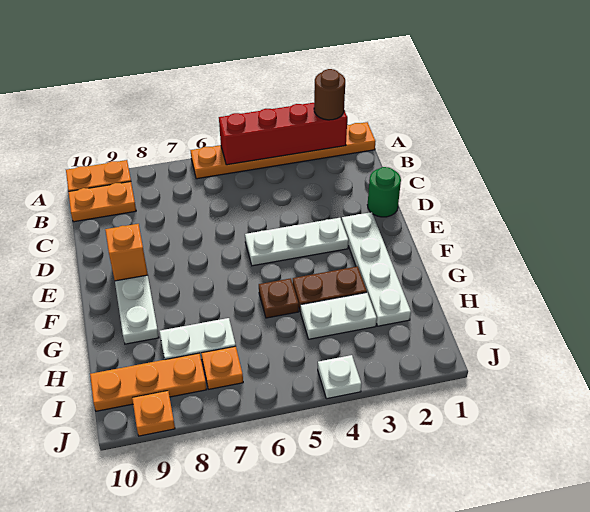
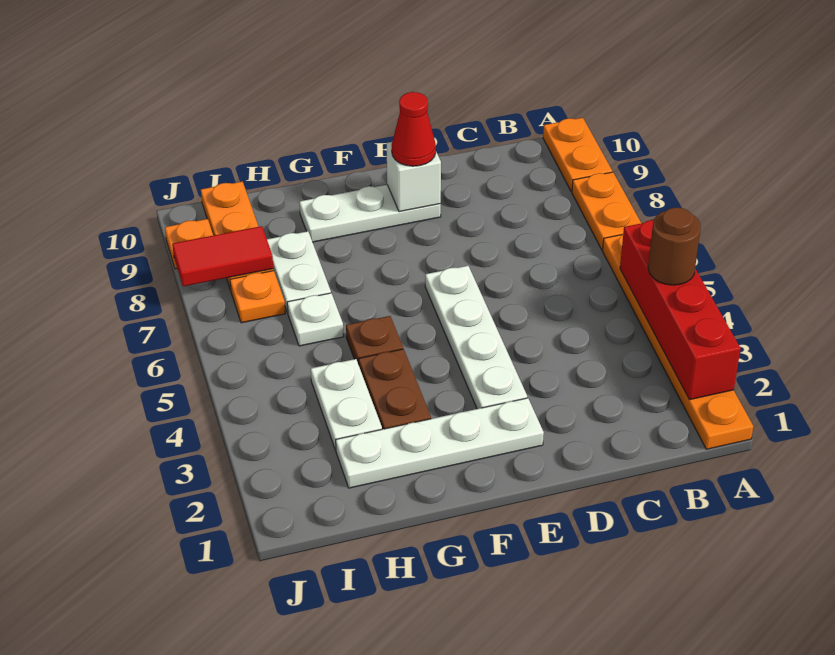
brown round brick A2 level 3 -> brown round brick A4 level 3
orange plate B9:B10 level 1 -> orange plate A7:A8 level 1
green round brick D1 level 1 -> none
white plate E3:E5 level 1 -> white plate E3:E6 level 1
orange brick E9 level 2 -> white brick E9 level 2
none -> red cone E9 level 3
none -> red tile I8:J8 level 2
white plate J4 level 1 -> white plate H6 level 1

